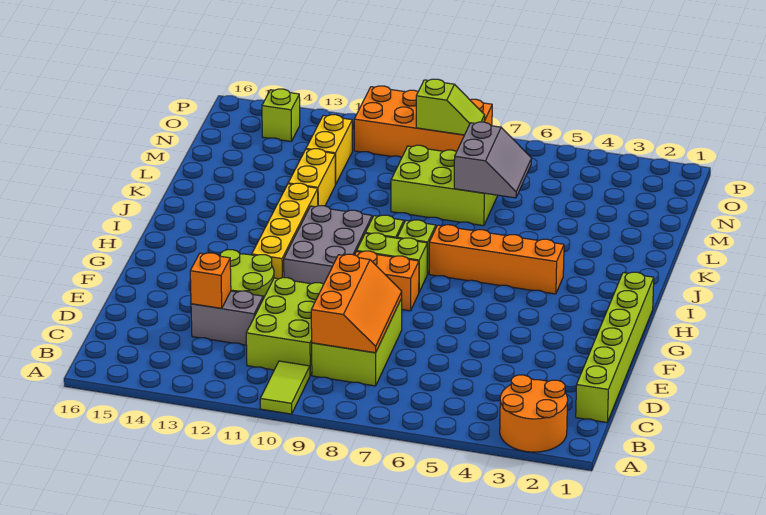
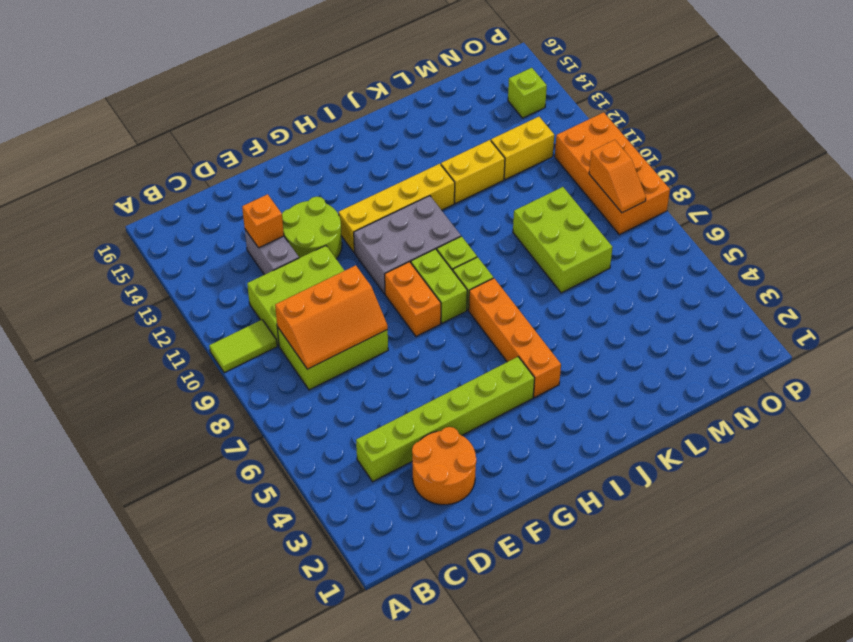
orange round brick A2:B3 level 1 -> orange round brick D2:E3 level 1
lime brick C1:H1 level 1 -> lime brick C4:H4 level 1
grey slope L6:M7 level 2 top 7 -> none
lime slope O8:O9 level 2 top 9 -> orange slope O8:O9 level 2 top 9

